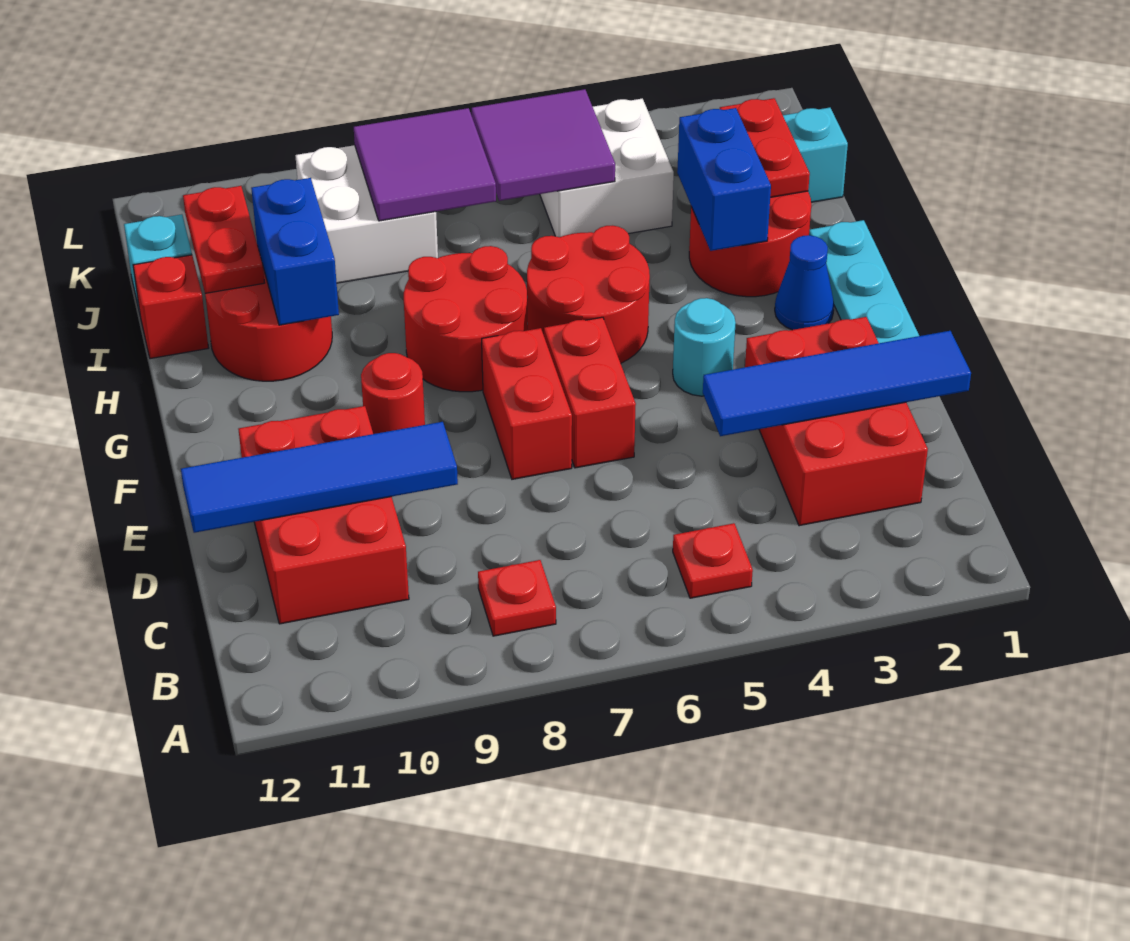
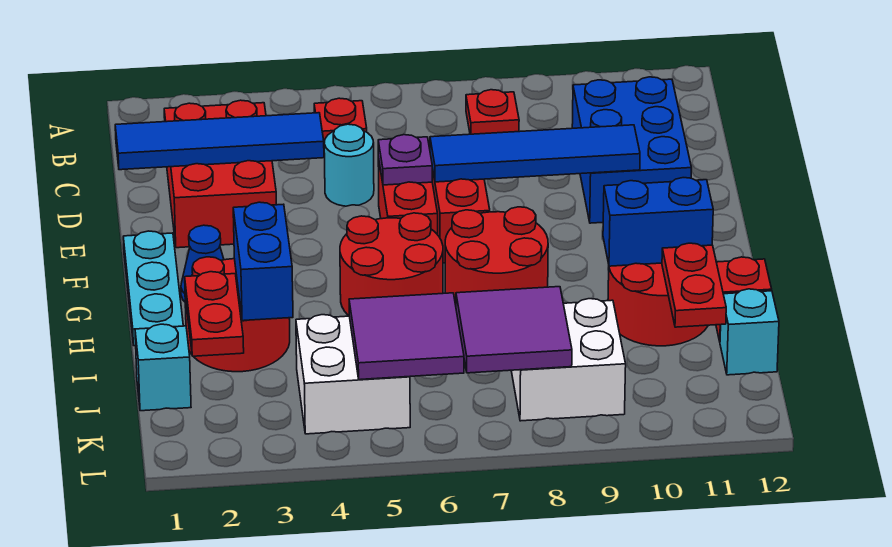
red brick C10:E11 level 1 -> blue brick C10:E11 level 1
blue tile D9:D12 level 2 -> blue tile E7:E10 level 2
none -> purple plate E6 level 2
cyan round brick F4 level 1 -> cyan round brick D5 level 1
red round brick F9 level 1 -> none
blue brick H10:I10 level 2 -> blue brick H10:H11 level 2

